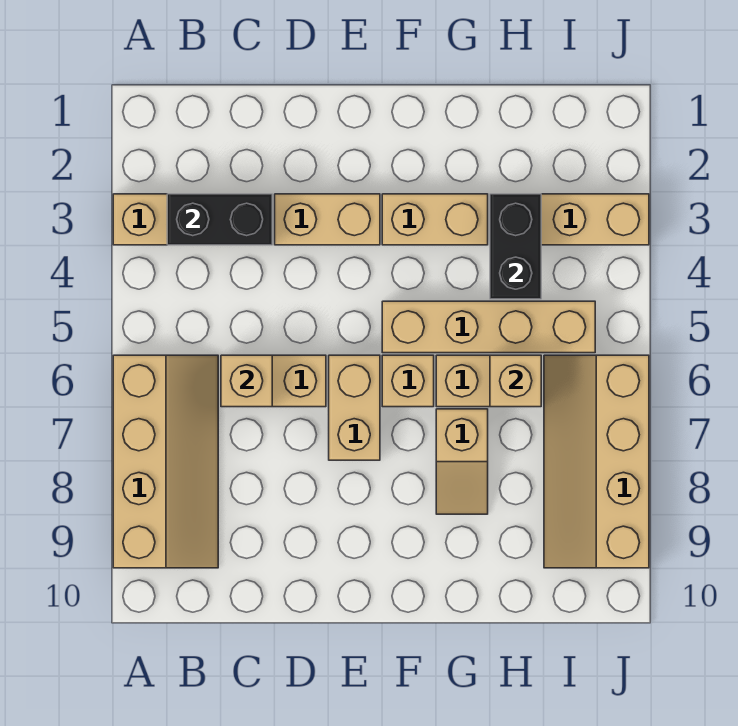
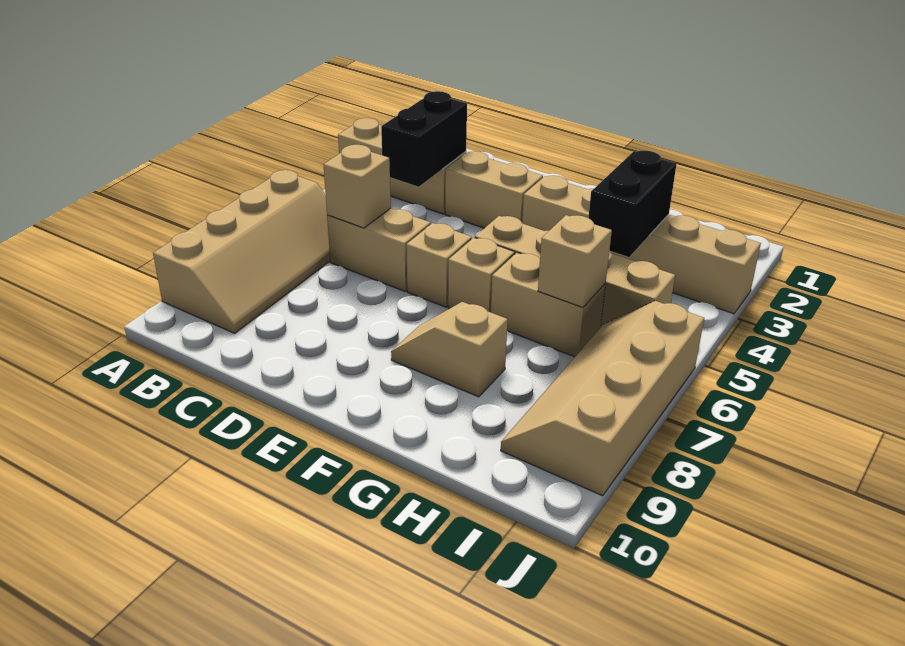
black brick B3:C3 level 2 -> black brick C3:C4 level 2
tan brick E6:E7 level 1 -> tan brick E6 level 1
tan slope G7:G8 level 1 top 7 -> tan slope F8:G8 level 1 top G

